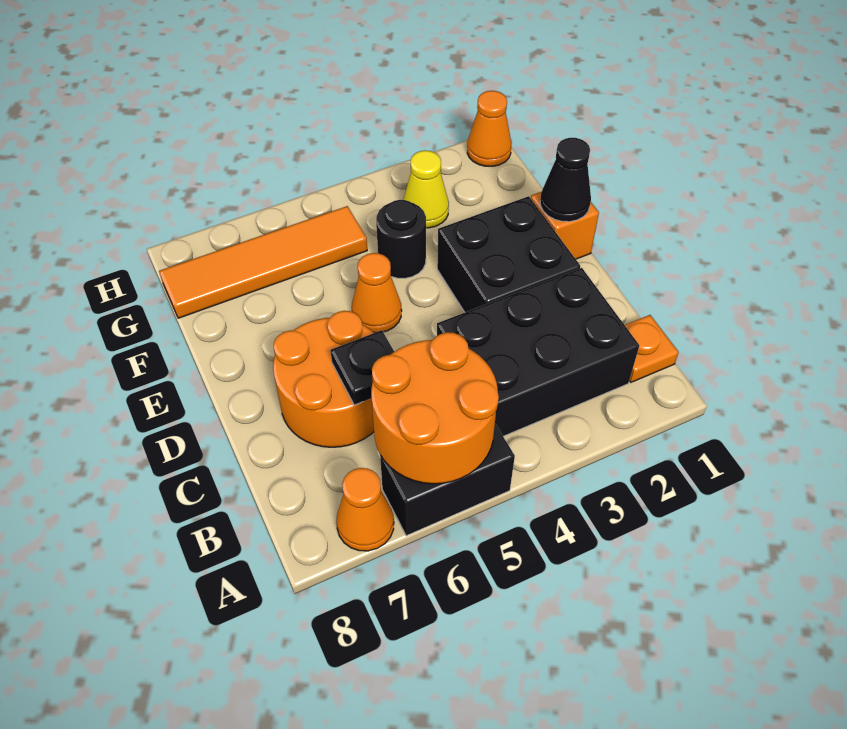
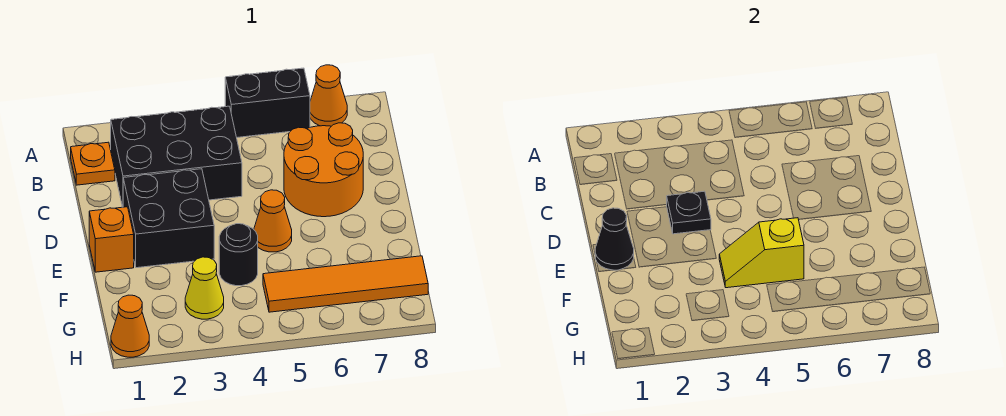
orange round brick A5:B6 level 2 -> none
black plate C6 level 2 -> black plate D3 level 2
none -> yellow slope F4:F5 level 2 top 5

